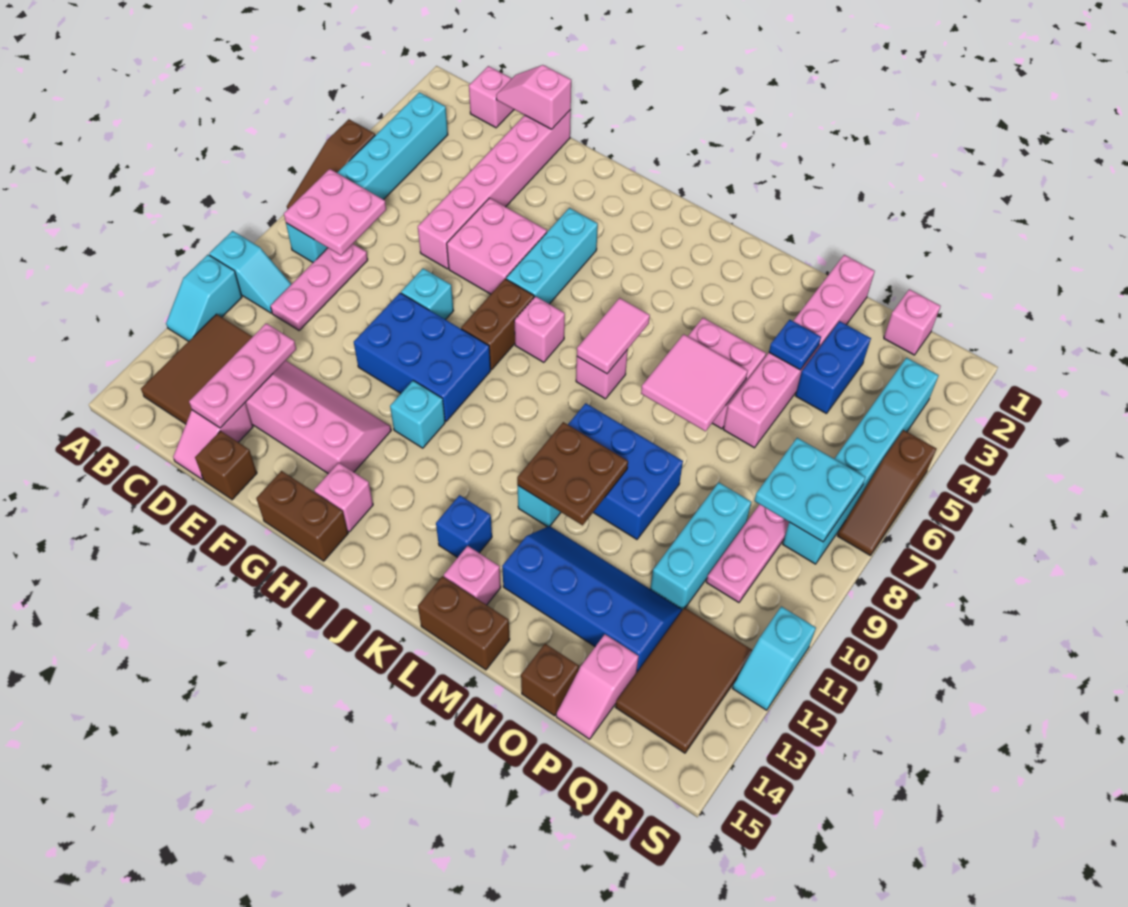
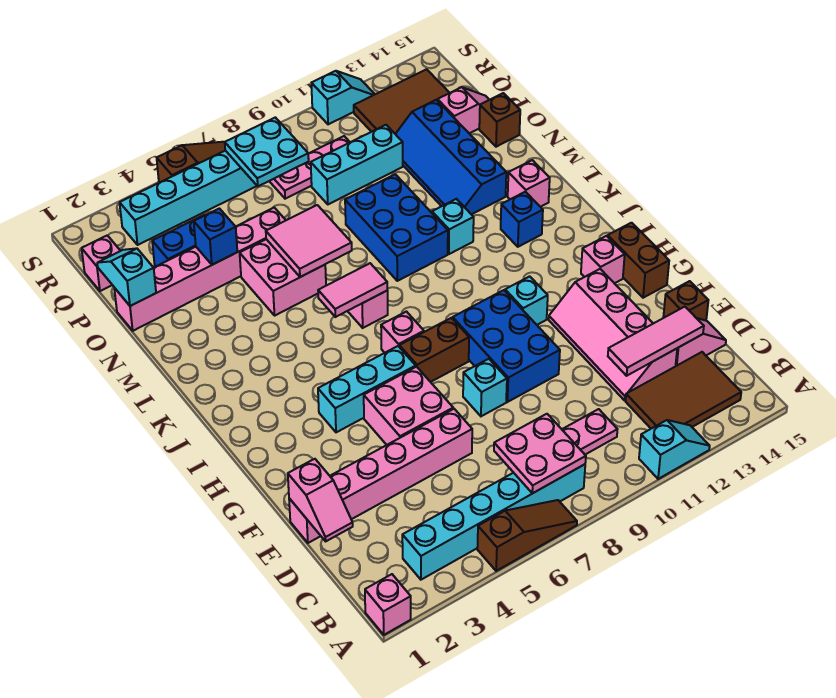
cyan slope A10:B10 level 1 top A -> cyan slope O1:P1 level 2 top O
pink brick C1 level 1 -> pink brick A1 level 1
pink plate D12:D14 level 2 -> pink tile D12:D14 level 2
brown plate L10:M11 level 2 -> none
brown brick L15:M15 level 1 -> none
blue plate O4 level 2 -> blue brick O4 level 2

